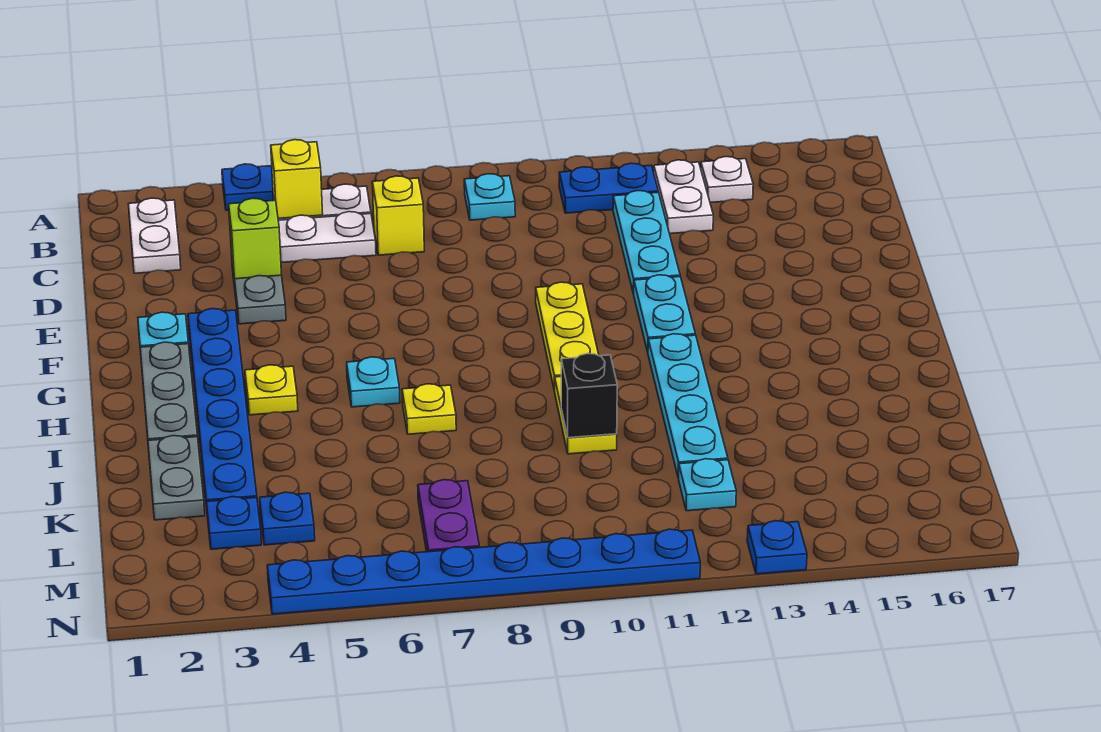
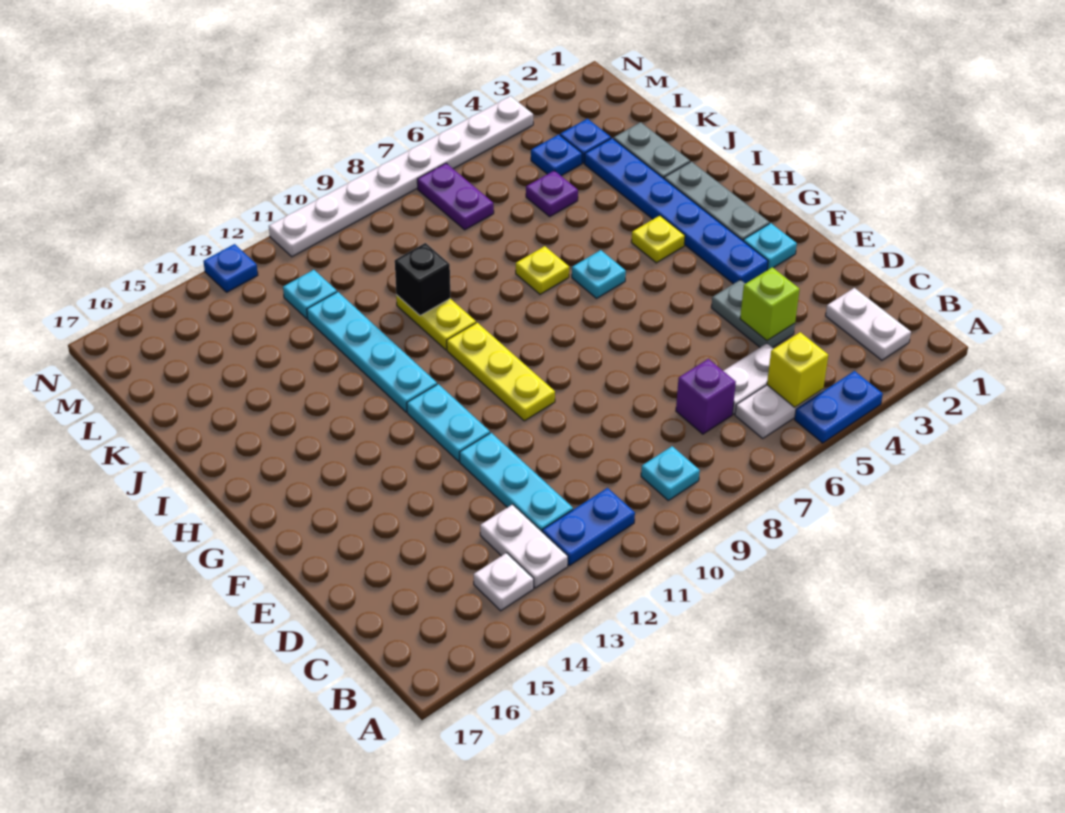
yellow brick C7 level 1 -> purple brick C7 level 1
none -> purple plate K5 level 1
blue plate N4:N11 level 1 -> white plate N4:N11 level 1

